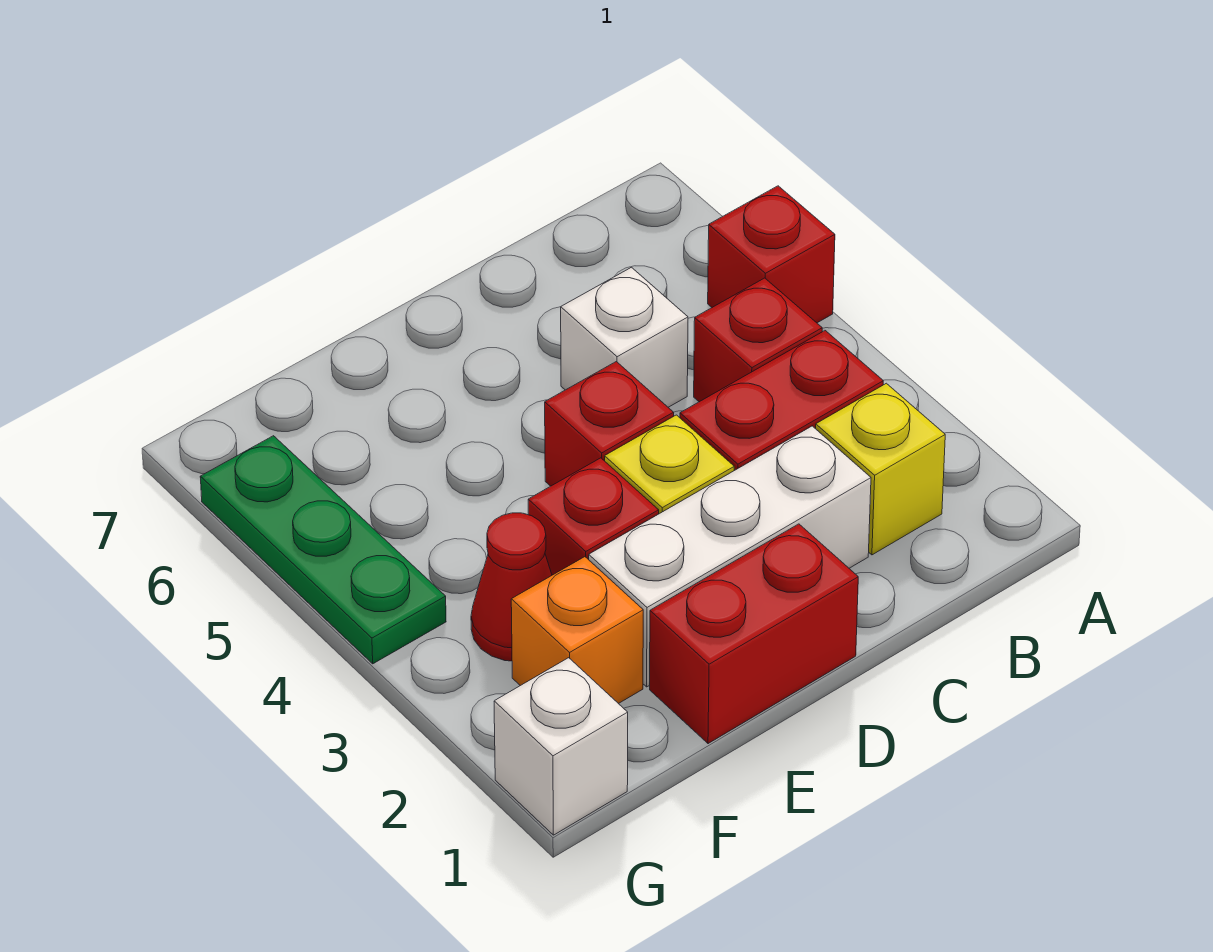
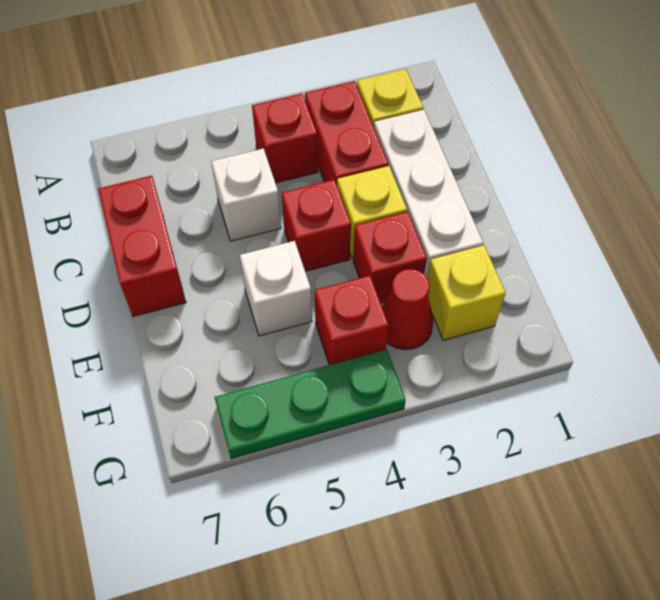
red brick A5 level 1 -> red brick F4 level 1
red brick D1:E1 level 1 -> red brick C7:D7 level 1
orange brick F2 level 1 -> yellow brick F2 level 1
white brick G1 level 1 -> white brick E5 level 1

